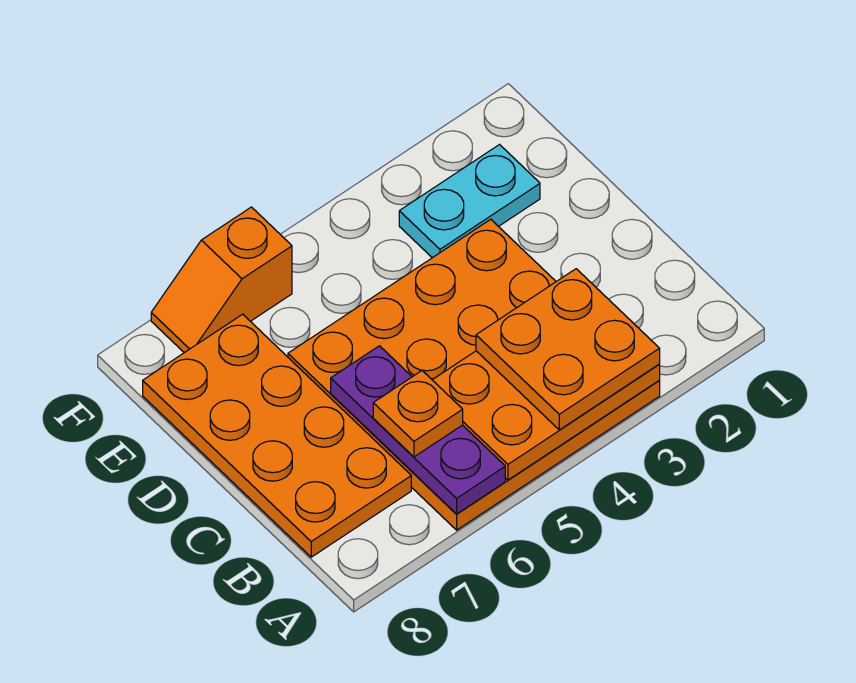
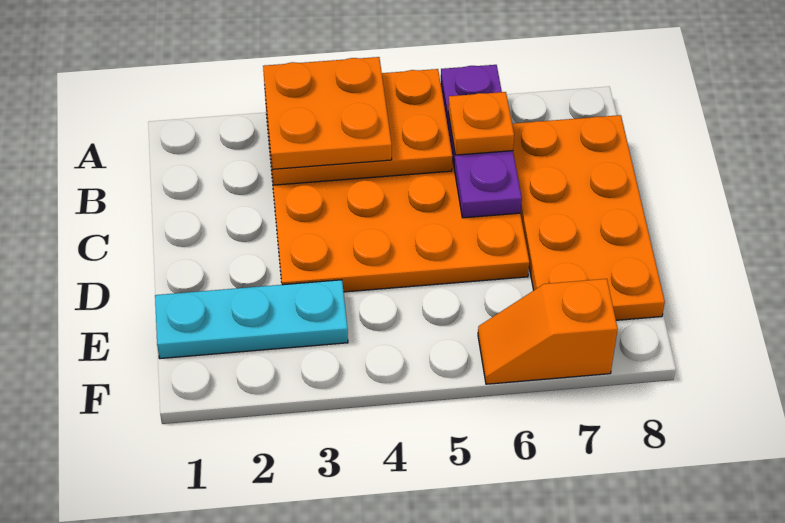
cyan plate E2:E3 level 1 -> cyan plate E1:E3 level 1
orange slope F6:F7 level 1 top 6 -> orange slope F6:F7 level 1 top 7

